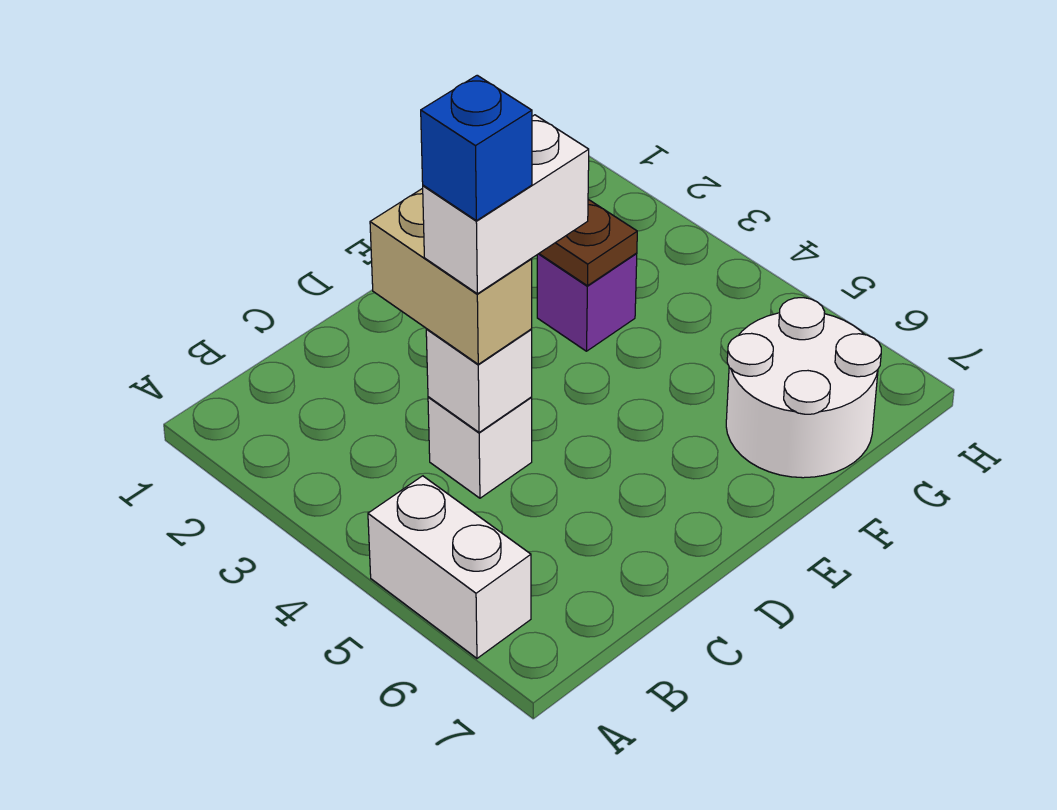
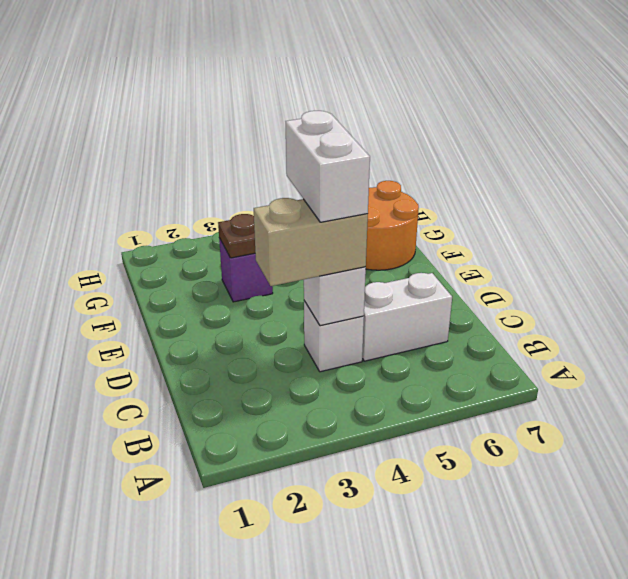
white brick A5:A6 level 1 -> white brick C5:C6 level 1
blue brick C4 level 5 -> none
white round brick F6:G7 level 1 -> orange round brick F6:G7 level 1

